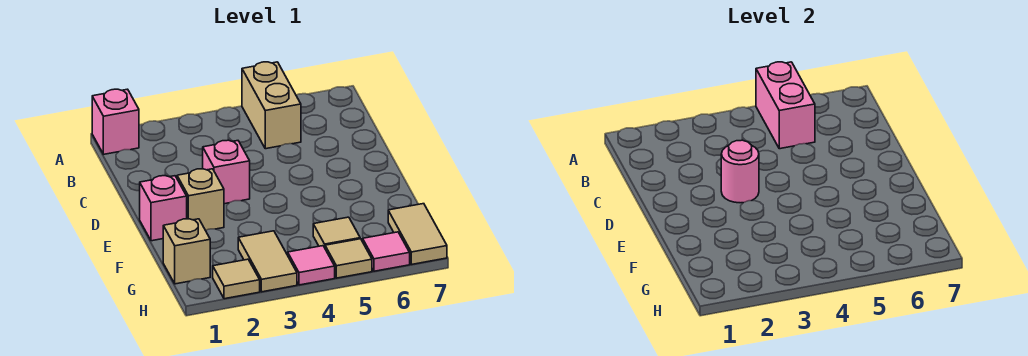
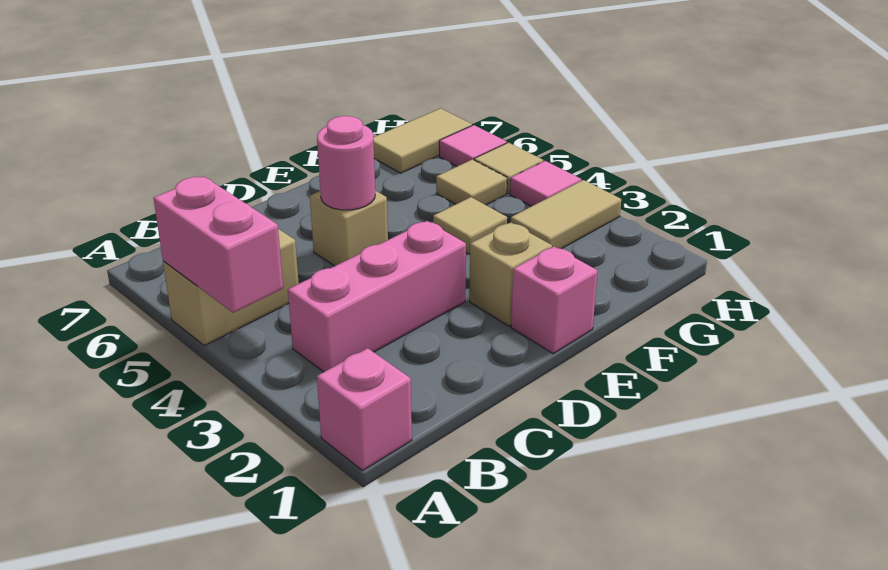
pink brick A5:B5 level 2 -> pink brick A4:A5 level 2
pink brick D3 level 1 -> pink brick B3:D3 level 1
pink round brick D3 level 2 -> pink round brick D5 level 2
tan brick G1 level 1 -> tan brick D5 level 1
tan tile H2 level 1 -> tan tile F4 level 1

